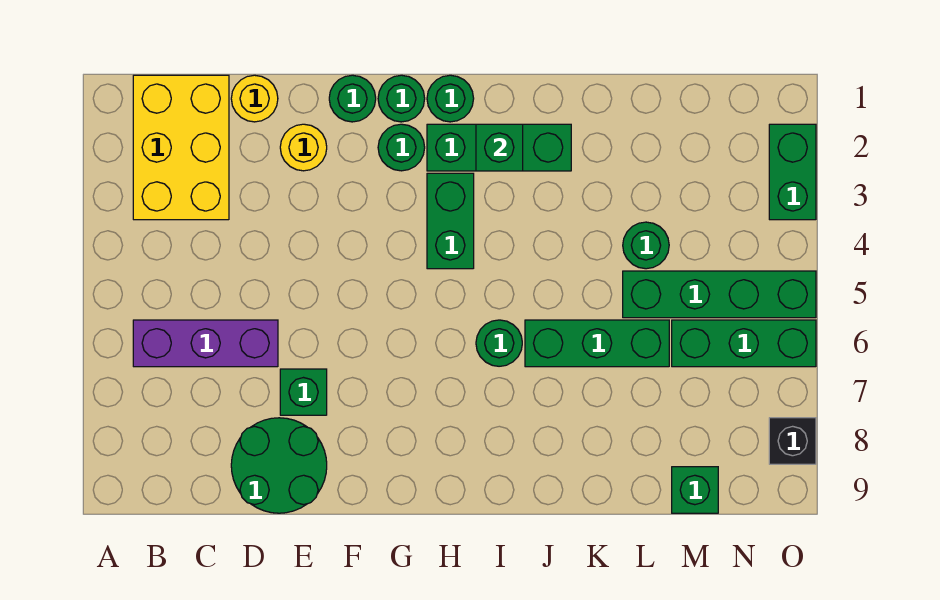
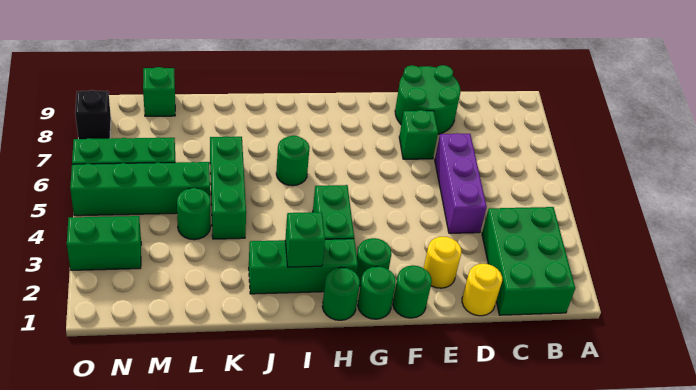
yellow brick B1:C3 level 1 -> green brick B1:C3 level 1
purple brick B6:D6 level 1 -> purple brick D4:D6 level 1
green brick J6:L6 level 1 -> green brick K4:K6 level 1
green brick O2:O3 level 1 -> green brick N3:O3 level 1

